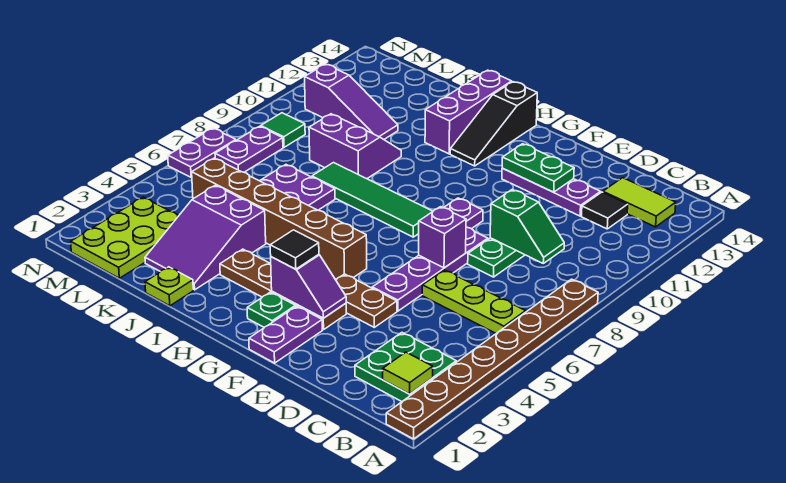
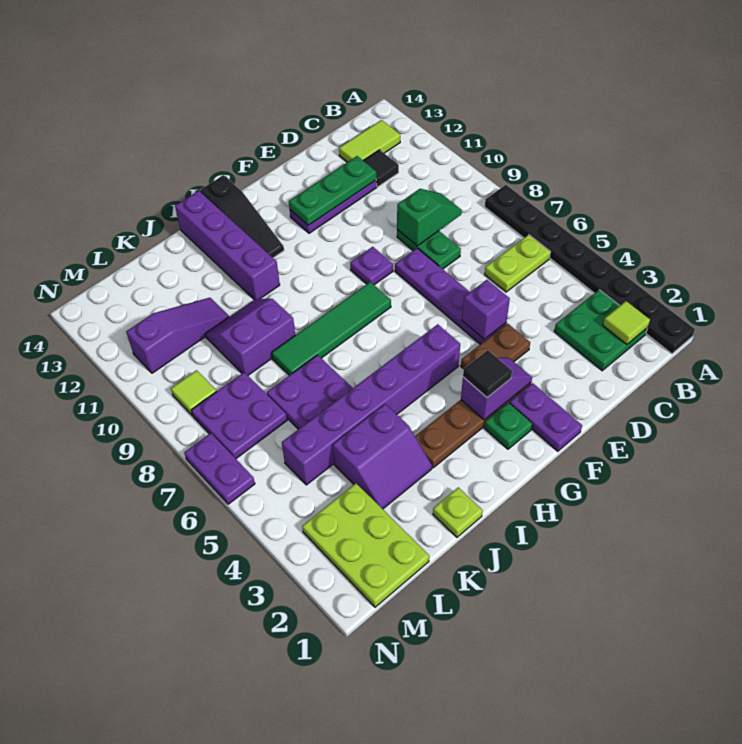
brown plate A1:A8 level 1 -> black plate A1:A8 level 1
lime plate B6:D6 level 1 -> lime plate B6:C6 level 1
purple brick E7 level 2 -> purple brick E5 level 2
green plate E12:F12 level 2 -> green plate D12:F12 level 2
brown brick G5:L5 level 1 -> purple brick G5:L5 level 1
purple brick I12:I14 level 1 -> purple brick I11:I14 level 1
purple slope J2:K4 level 1 top 4 -> purple slope J3:K4 level 1 top 4
purple plate M7:M8 level 1 -> purple plate L7:M8 level 1
green tile M9 level 1 -> lime tile M9 level 1

